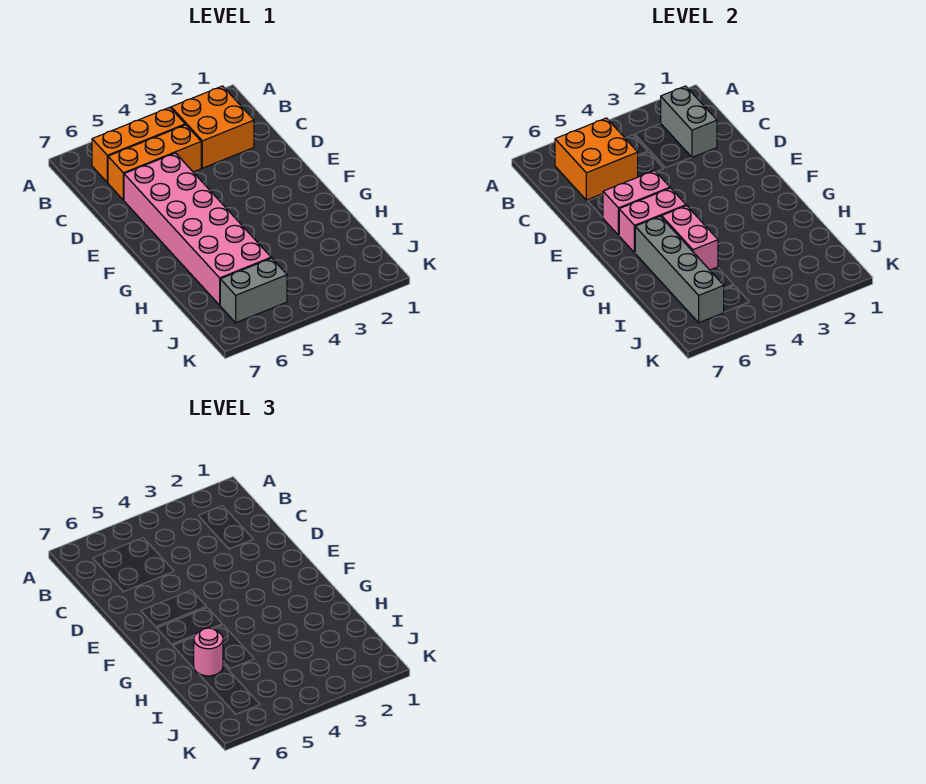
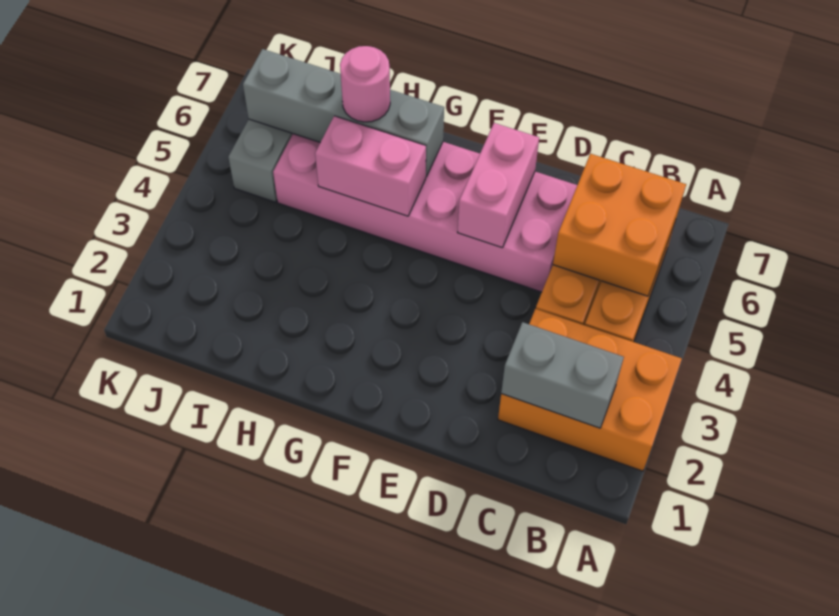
orange brick B2:C3 level 1 -> orange brick A2:C3 level 1
pink brick F5:F6 level 2 -> none

